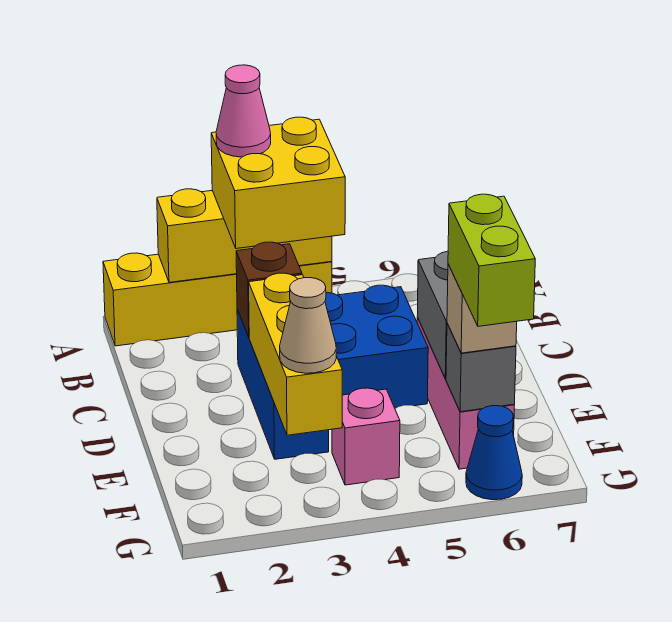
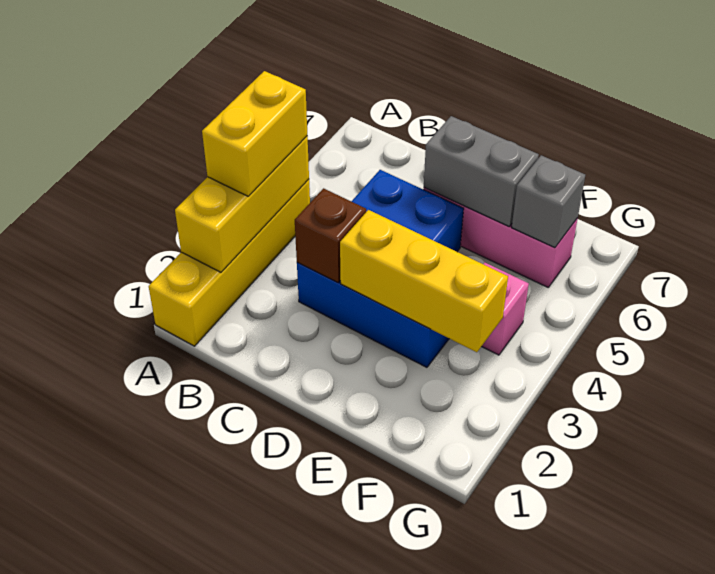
yellow brick A3:B4 level 3 -> yellow brick A3:A4 level 3
pink cone A3 level 4 -> none
tan cone F3 level 3 -> none
tan brick F6 level 3 -> none
lime brick F6:G6 level 4 -> none
blue cone G6 level 1 -> none

